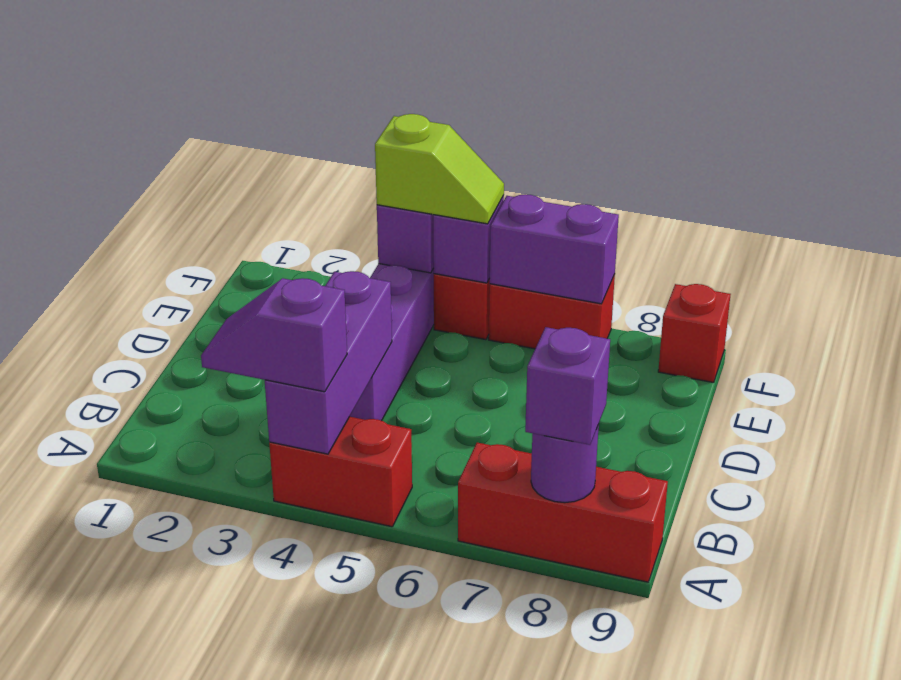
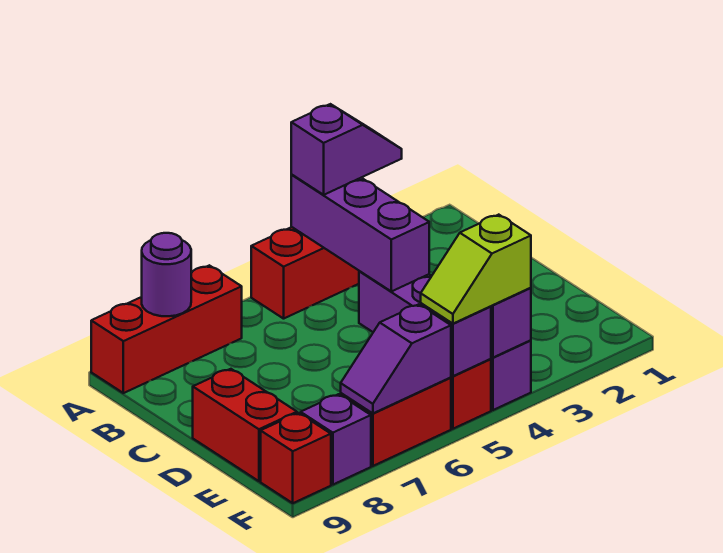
purple brick A8 level 3 -> purple brick F8 level 1
none -> red brick D9:E9 level 1
purple brick F6:F7 level 2 -> purple slope F6:F7 level 2 top 6

